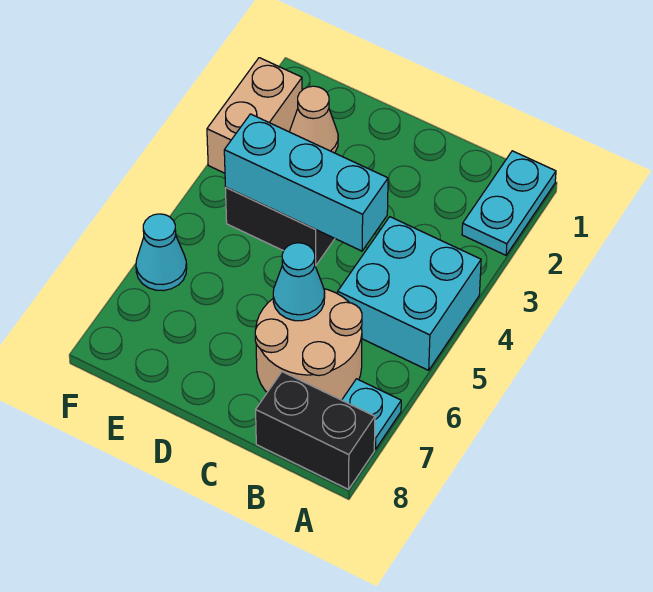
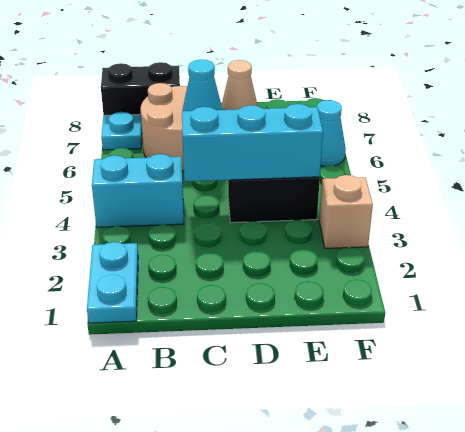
cyan brick A4:B5 level 1 -> cyan brick A4:B4 level 1
tan cone E2 level 1 -> tan cone D8 level 1
tan brick F2:F3 level 1 -> tan brick F3 level 1

